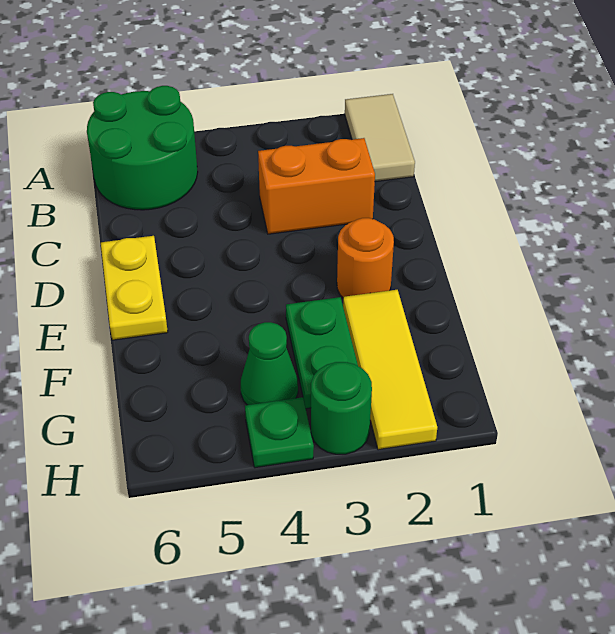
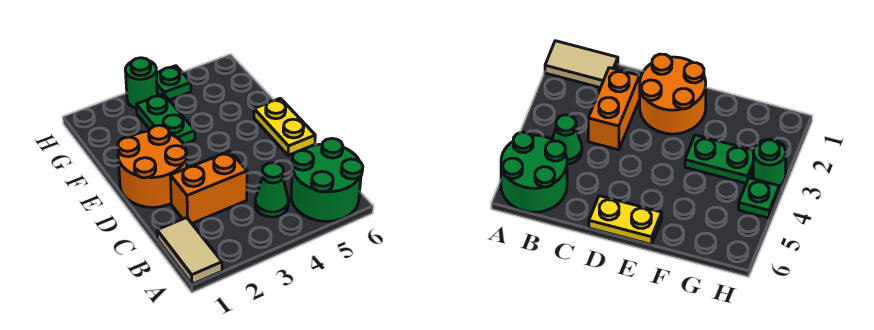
orange round brick E2 level 1 -> orange round brick D1:E2 level 1
yellow tile F2:H2 level 1 -> none
green cone G4 level 1 -> green cone B4 level 1

